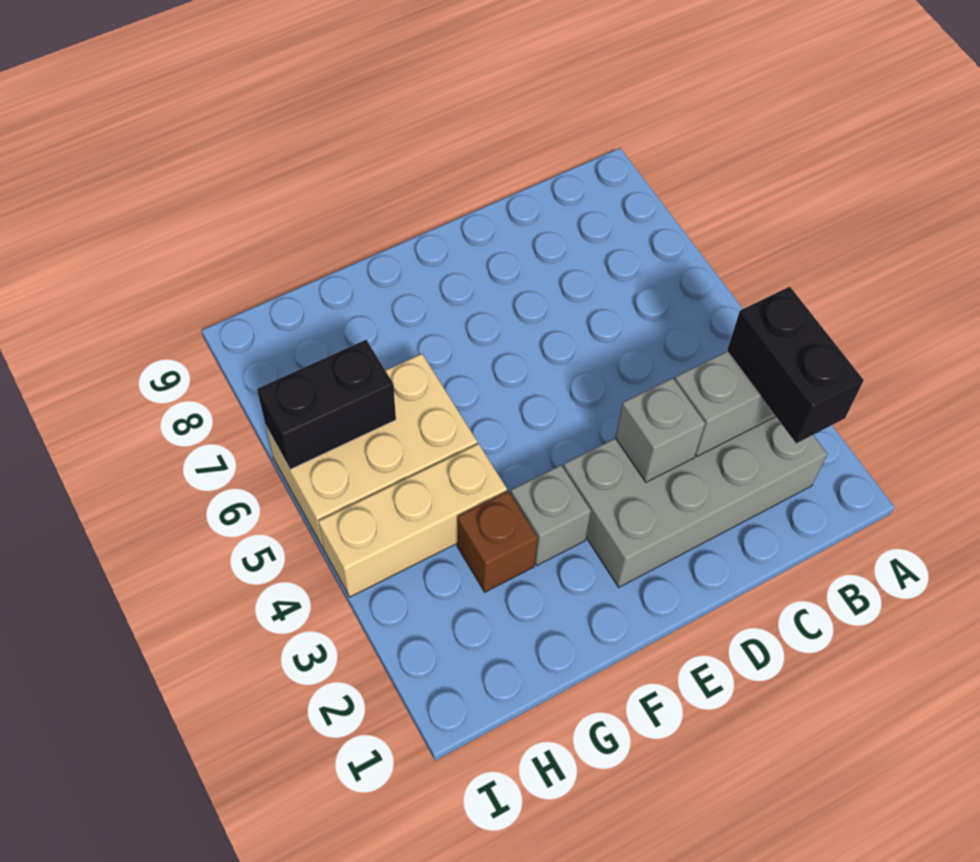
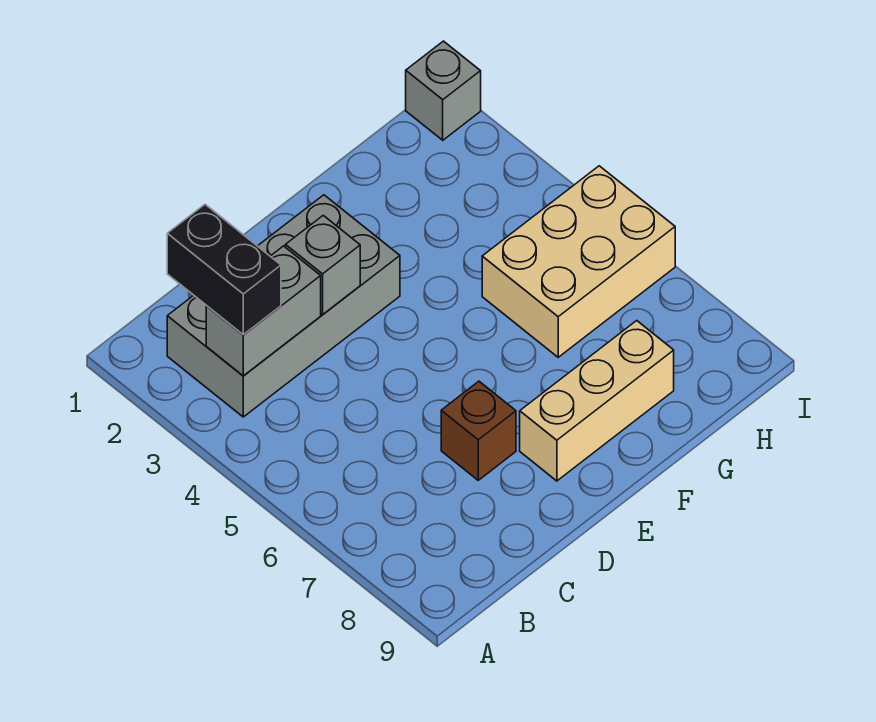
grey brick F3 level 1 -> grey brick I1 level 1
brown brick G3 level 1 -> brown brick D7 level 1
tan brick G4:I4 level 1 -> tan brick E8:G8 level 1
black brick H6:I6 level 2 -> none

